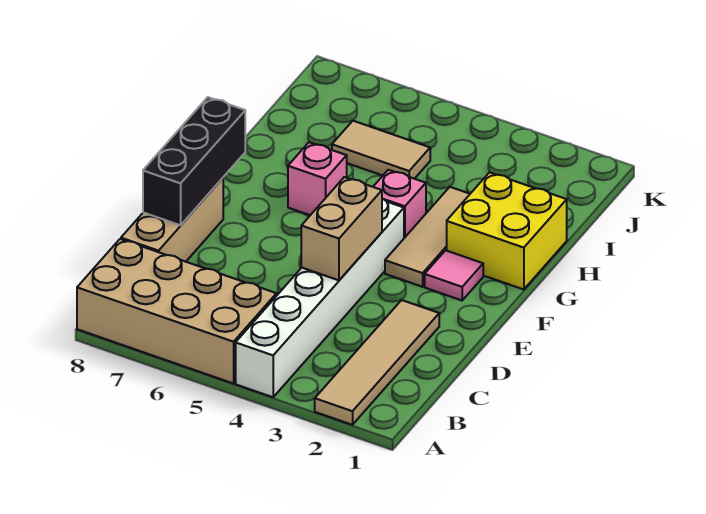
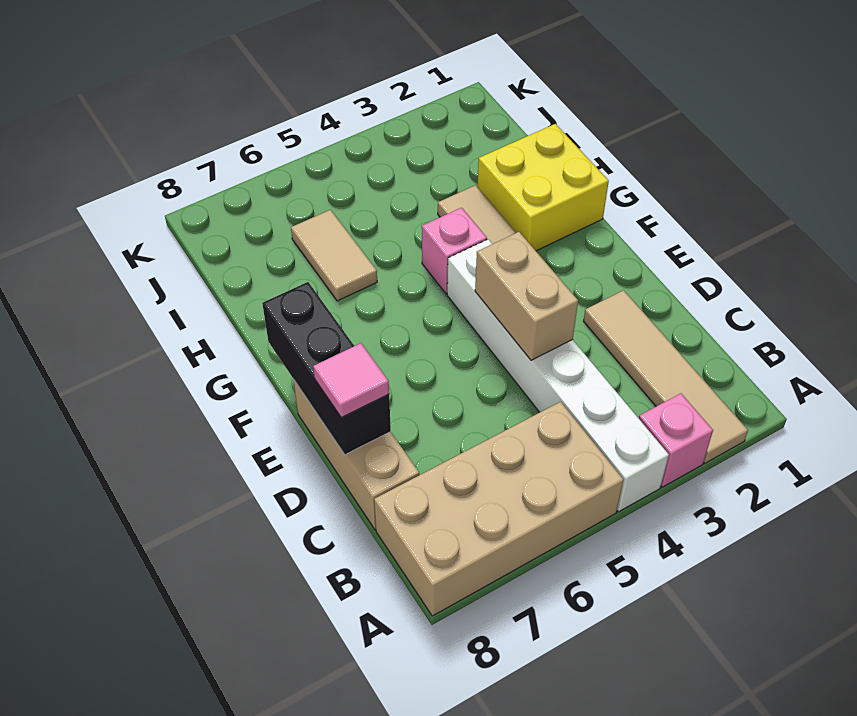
pink tile F2 level 1 -> pink tile D8 level 3
pink brick G6 level 1 -> pink brick A3 level 1
tan tile I5:I6 level 1 -> tan tile H6:I6 level 1

